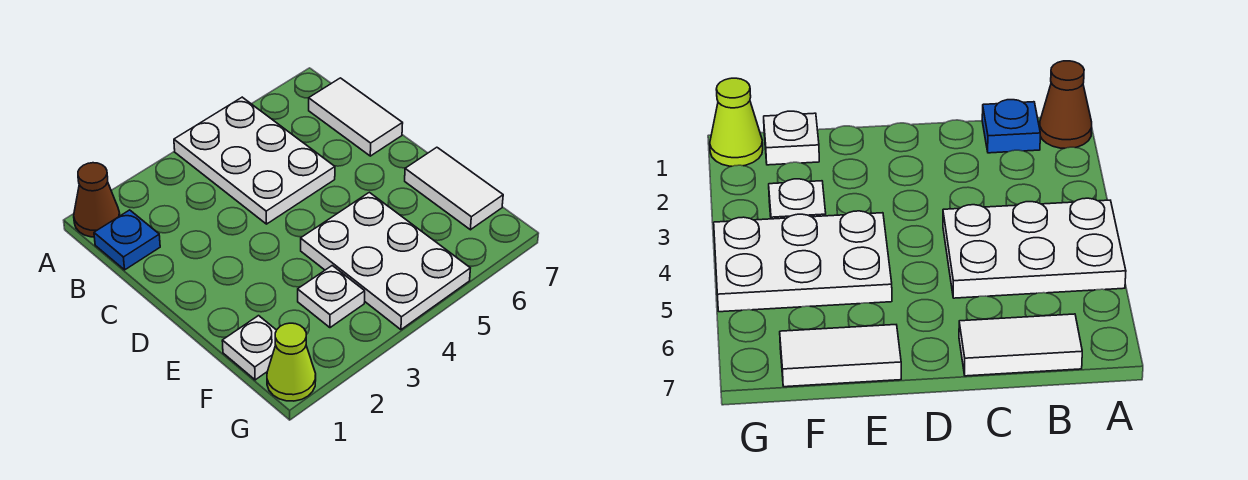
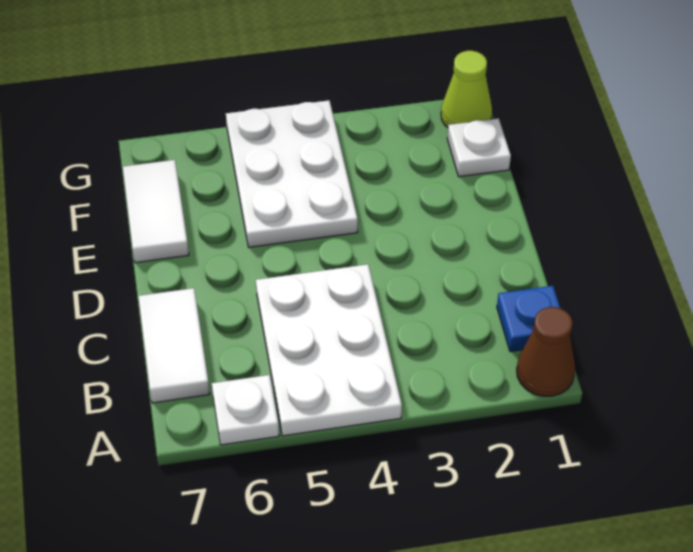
white plate F3 level 1 -> white plate A6 level 1

